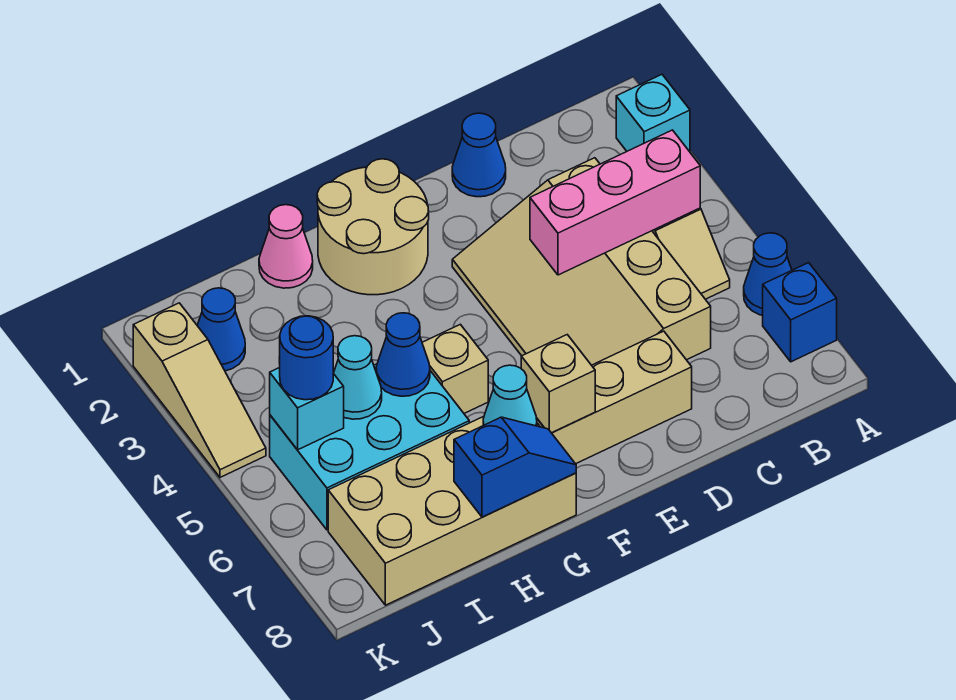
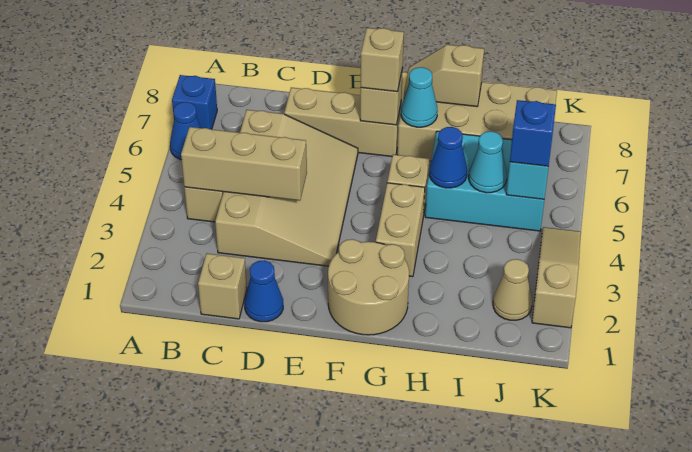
cyan brick A2 level 1 -> none
pink brick B4:D4 level 2 -> tan brick B4:D4 level 2
none -> tan brick C1 level 1
none -> tan brick F7 level 3
none -> tan brick G3:G4 level 1
blue slope G8:H8 level 2 top H -> tan slope G8:H8 level 2 top H
pink cone H1 level 1 -> none
blue cone J2 level 1 -> tan cone J2 level 1
blue round brick J5 level 3 -> blue brick J5 level 3

